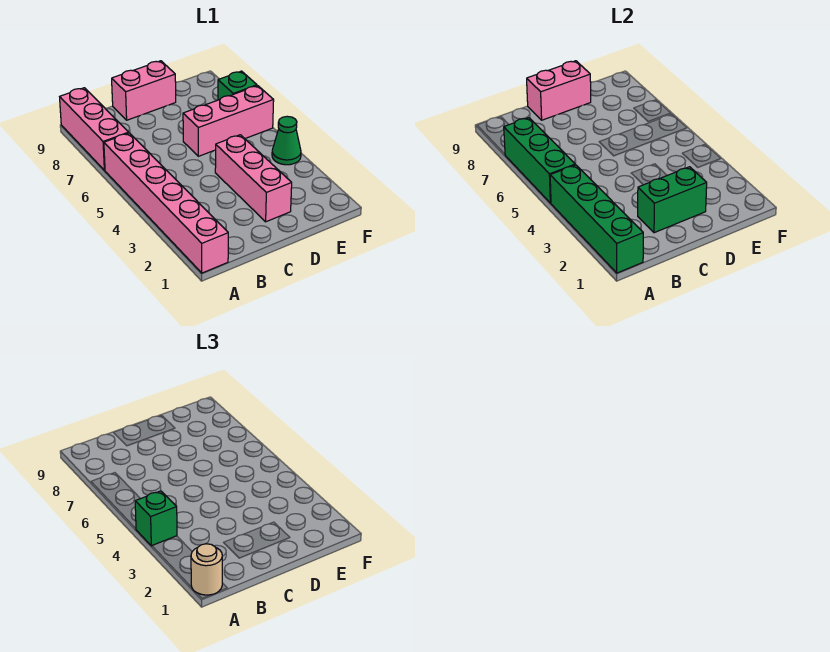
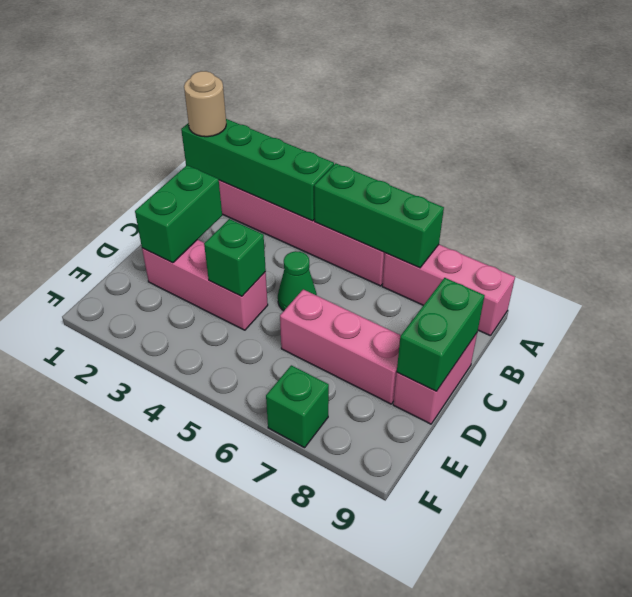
green brick A4 level 3 -> green brick D4 level 2
pink brick C9:D9 level 2 -> green brick C9:D9 level 2
pink brick D6:F6 level 1 -> pink brick D6:D8 level 1
green cone F4 level 1 -> green cone C5 level 1

